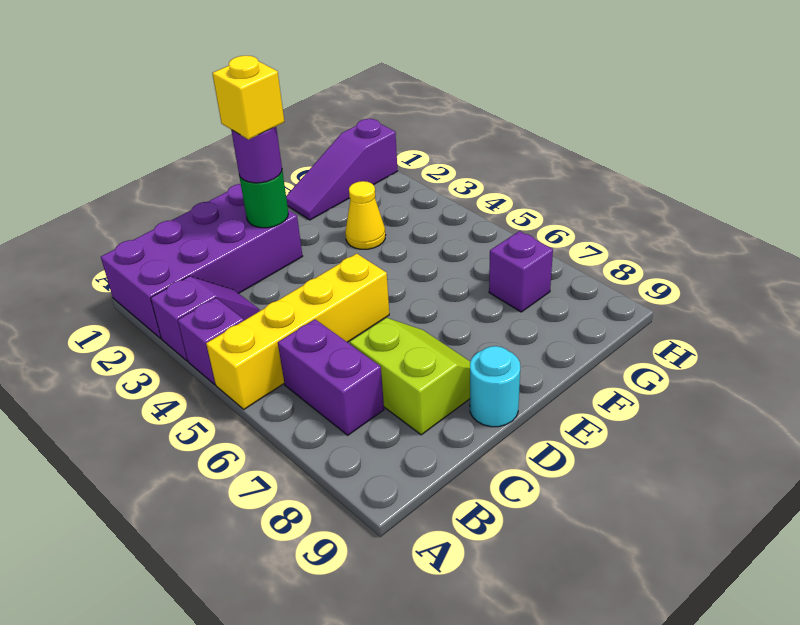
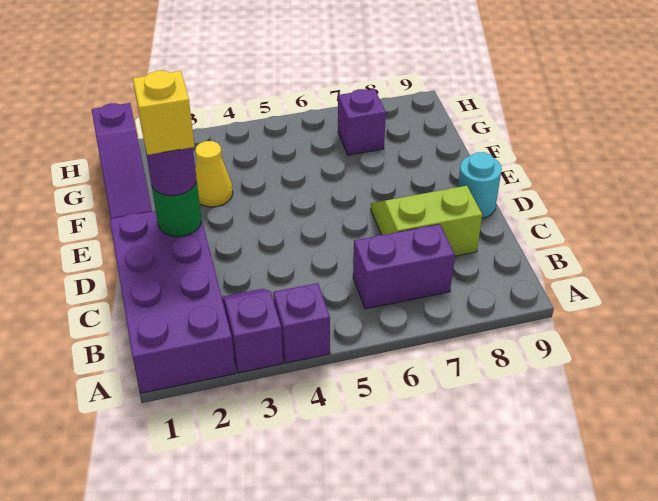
yellow brick A5:D5 level 1 -> none

